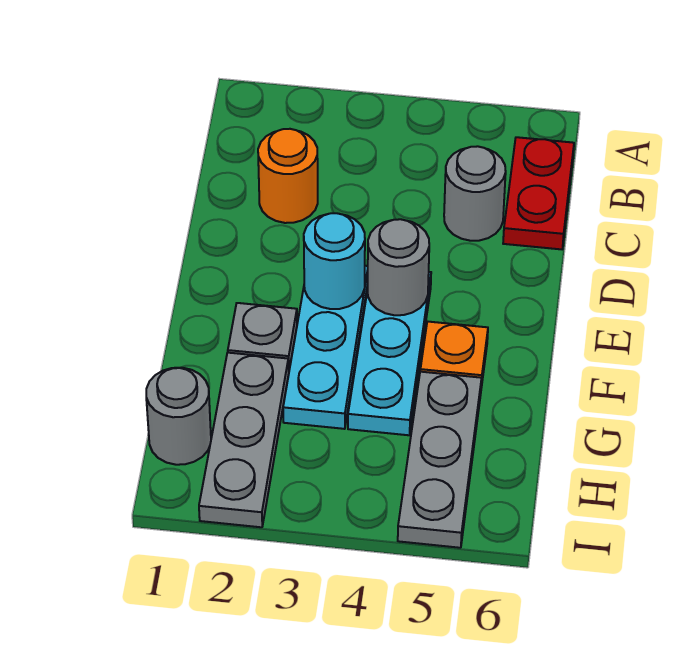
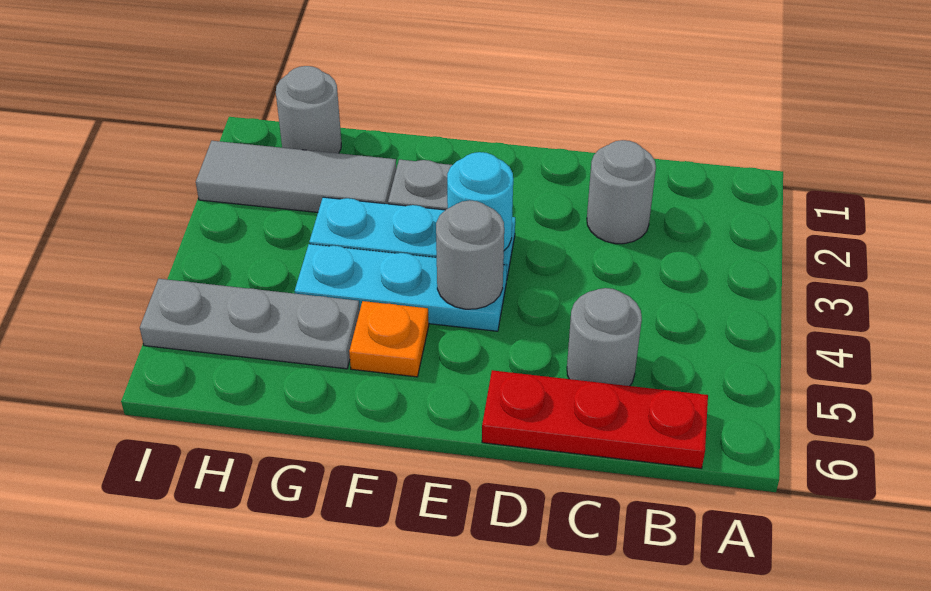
red plate B6:C6 level 1 -> red plate B6:D6 level 1
orange round brick C2 level 1 -> grey round brick C2 level 1
grey plate G2:I2 level 1 -> grey tile G2:I2 level 1

